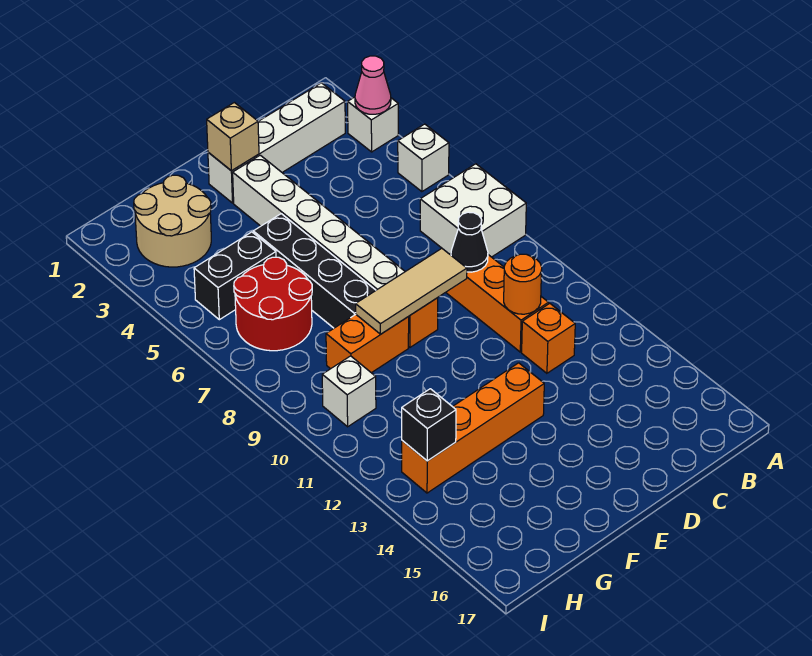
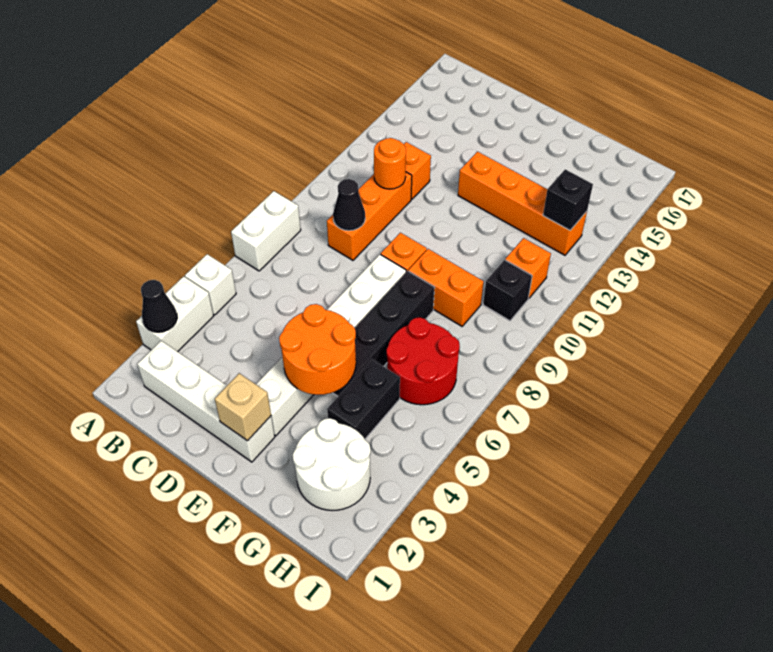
white brick A3 level 1 -> white brick A3:A4 level 1
pink cone A3 level 2 -> black cone A3 level 2
white brick A7:B8 level 1 -> white brick A7:A8 level 1
tan tile D9:F9 level 2 -> none
none -> orange round brick E4:F5 level 2
tan round brick G2:H3 level 1 -> white round brick G2:H3 level 1
black brick G5:H5 level 1 -> black brick G4:G5 level 1
white brick H10 level 1 -> black brick H10 level 1
none -> orange brick H11 level 1

